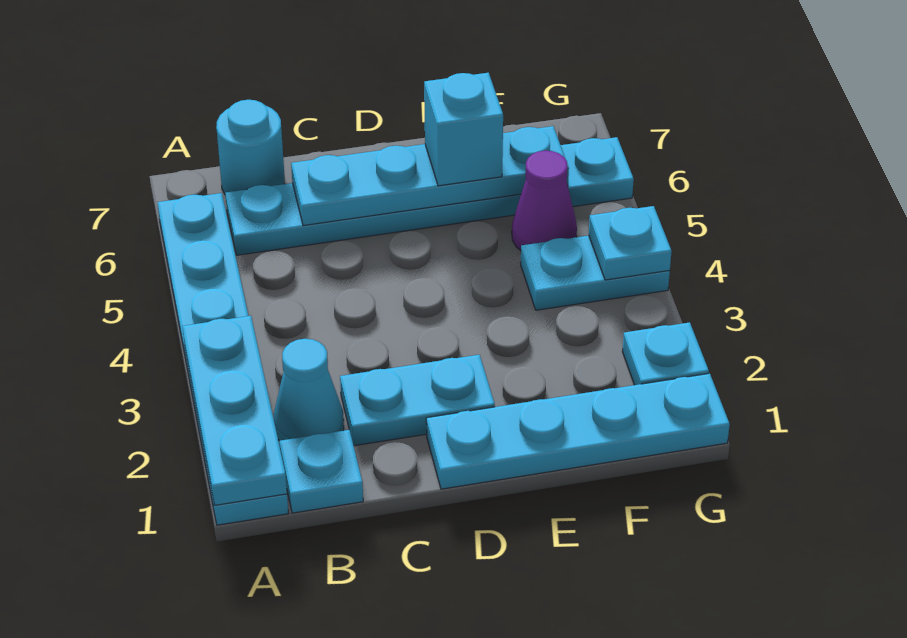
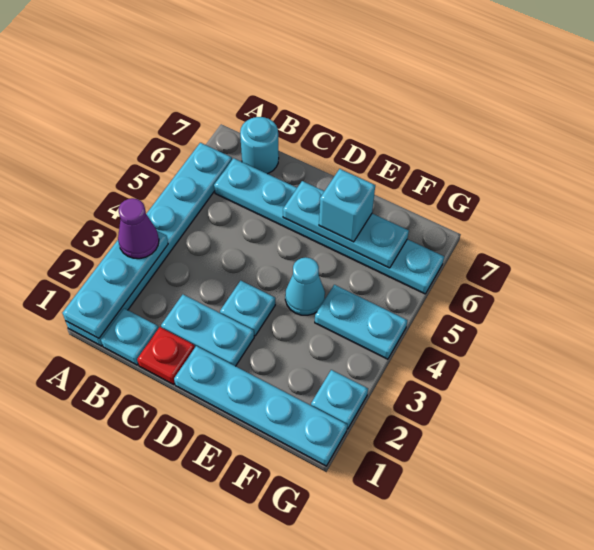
cyan cone B2 level 1 -> cyan cone E4 level 1
none -> red plate C1 level 1
cyan plate C6:F6 level 2 -> cyan plate D6:F6 level 2
purple cone F5 level 1 -> purple cone A3 level 3
cyan plate G4 level 2 -> cyan plate D3 level 1

